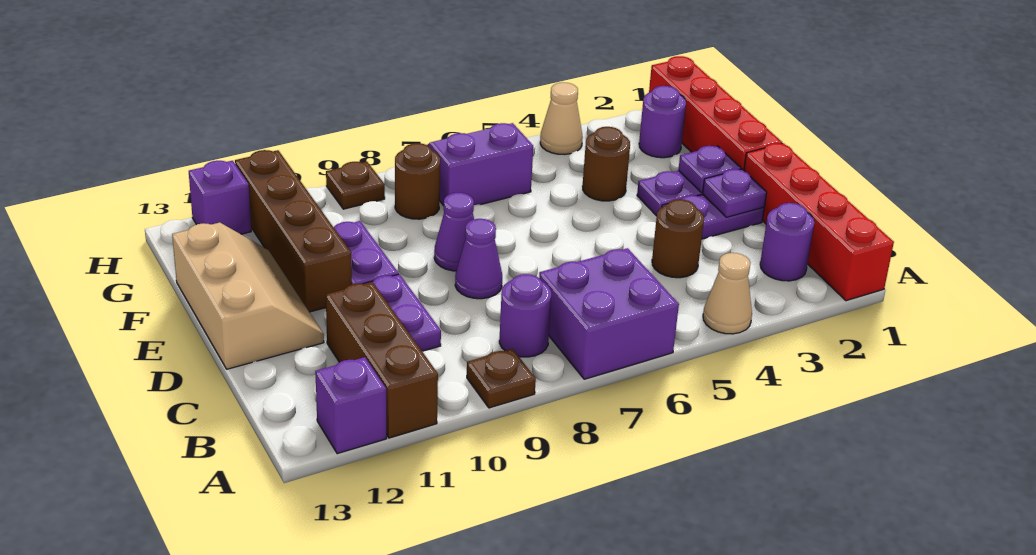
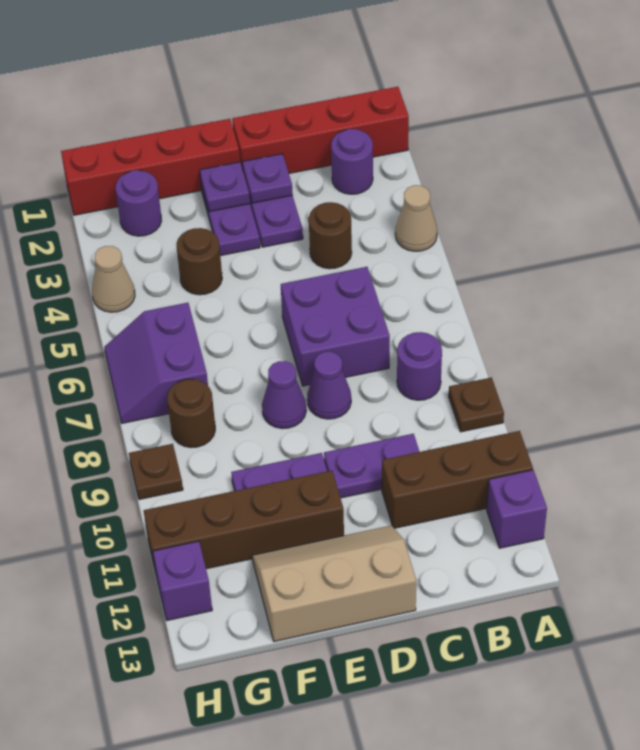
purple brick A6:B7 level 1 -> purple brick C6:D7 level 1

